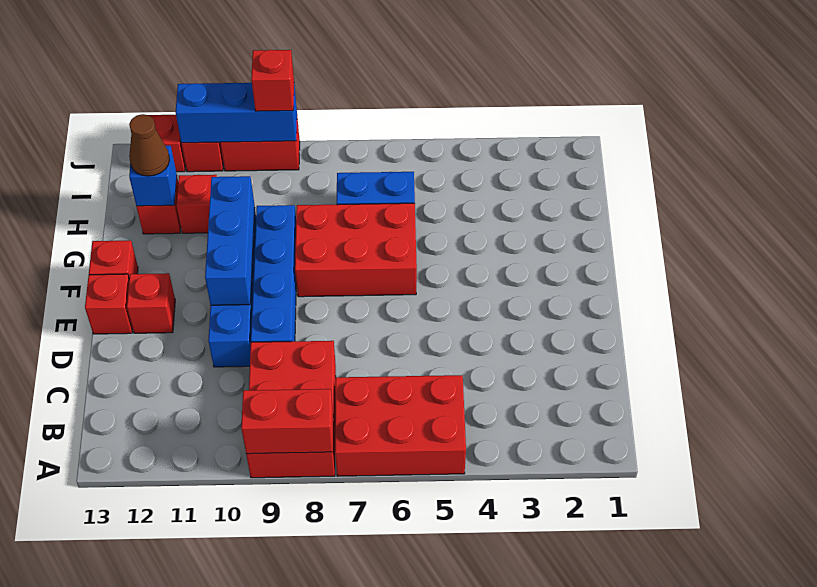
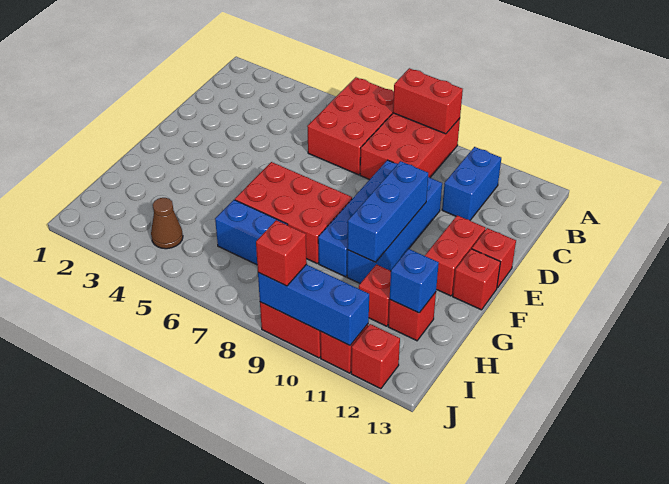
red brick A5:B7 level 1 -> red brick A6:C7 level 1
none -> blue brick B11:C11 level 1
red brick E12 level 1 -> red brick E12:F12 level 1
brown cone H12 level 3 -> brown cone I4 level 1

